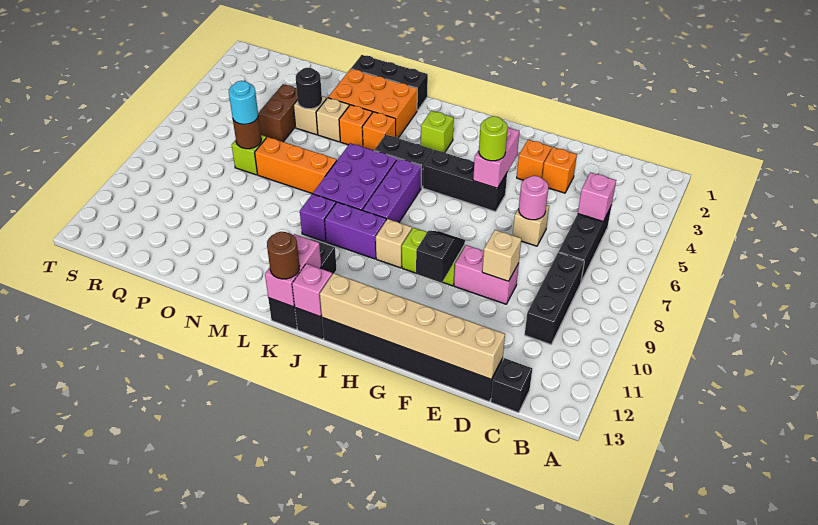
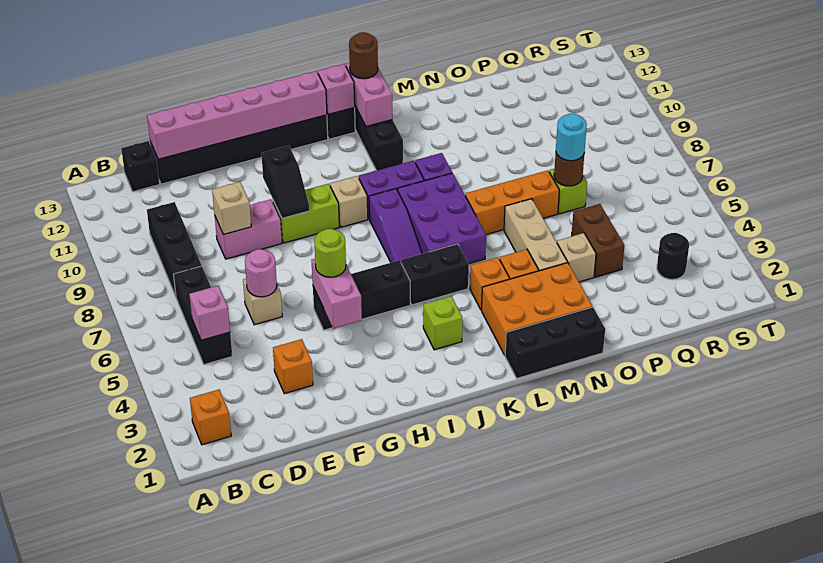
tan brick D13:I13 level 2 -> pink brick D13:I13 level 2
orange brick F3 level 1 -> orange brick B2 level 1
purple brick J6:J8 level 1 -> purple slope J6:J8 level 1 top 8
tan brick N4 level 1 -> tan brick N4:N6 level 1
black round brick O4 level 2 -> black round brick R3 level 1

